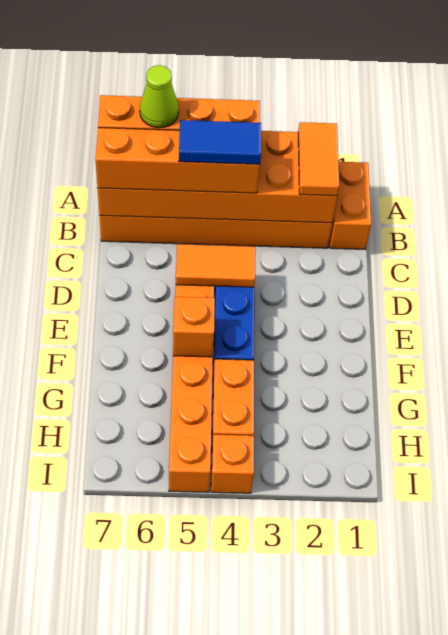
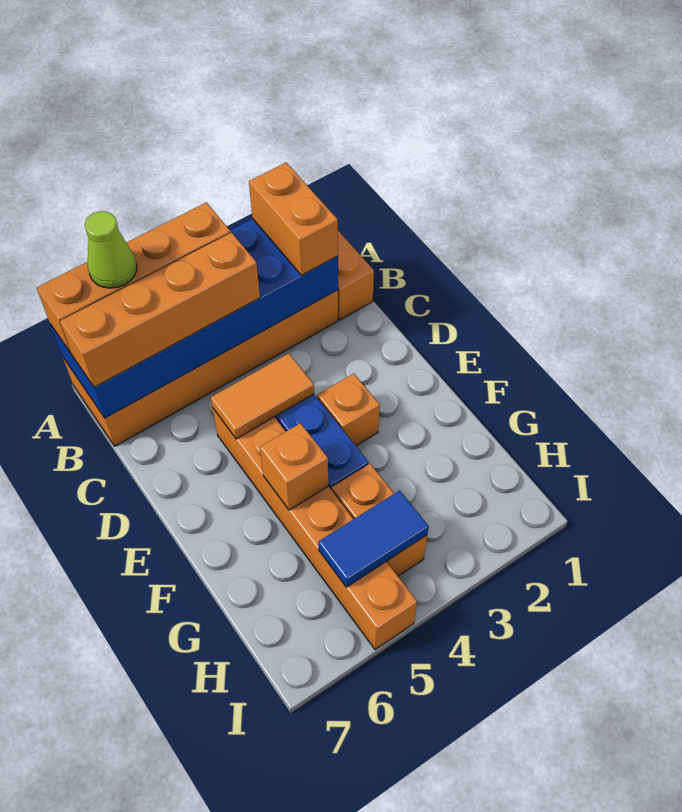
orange brick A2:B7 level 2 -> blue brick A2:B7 level 2
orange tile A2:B2 level 3 -> orange brick A2:B2 level 3
blue tile B4:B5 level 4 -> blue tile H4:H5 level 2
orange brick I4 level 1 -> orange brick E3 level 1

